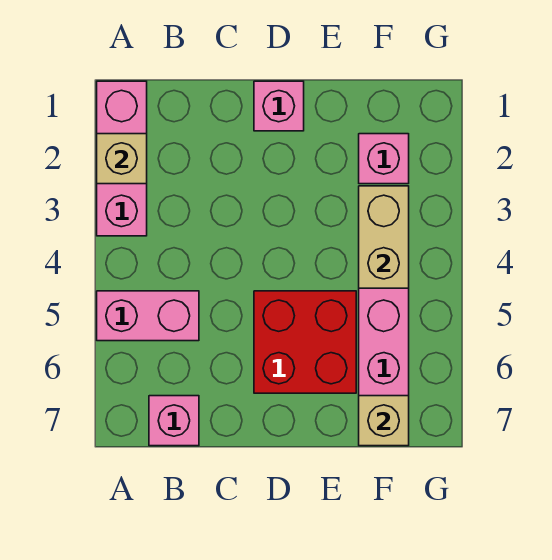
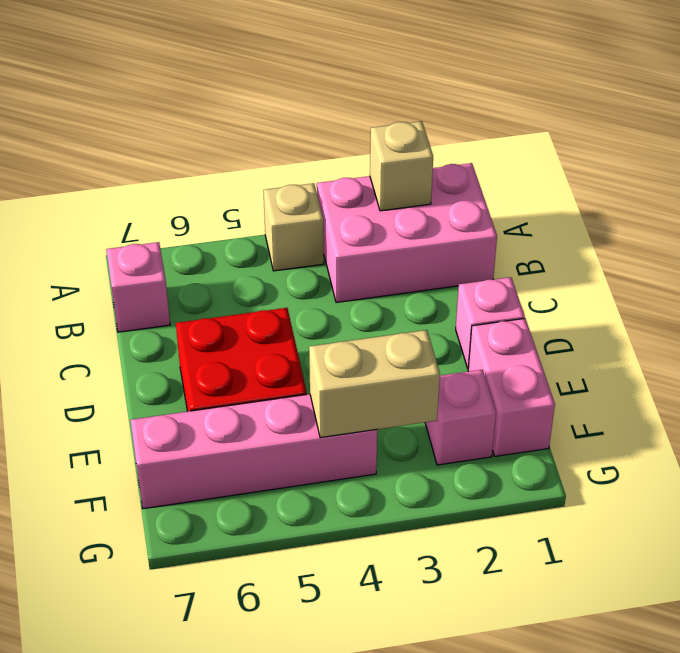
pink brick A1:A3 level 1 -> pink brick A1:B3 level 1
pink brick A5:B5 level 1 -> pink brick E1:F1 level 1
tan brick F7 level 2 -> tan brick A4 level 1

